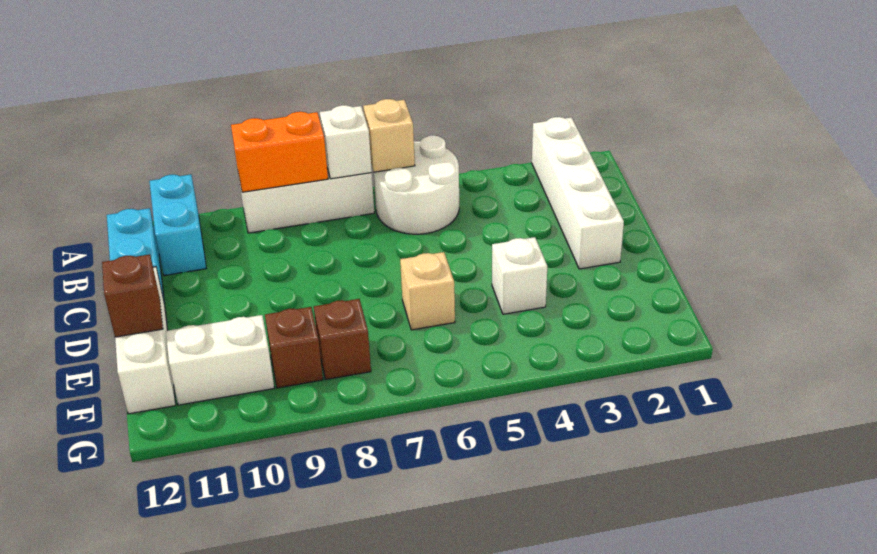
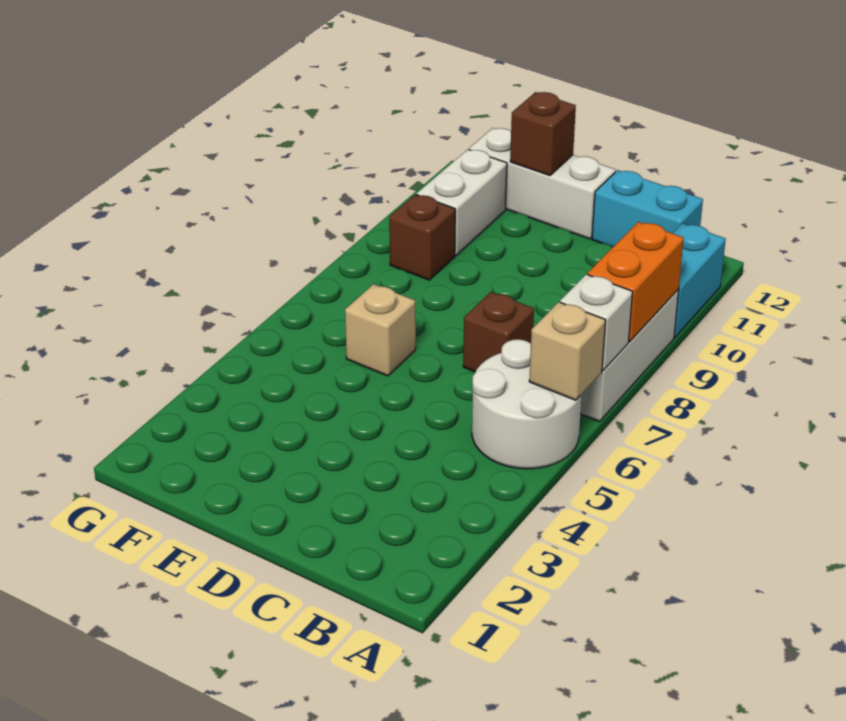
white brick A2:D2 level 1 -> none
cyan brick A11:B11 level 1 -> cyan brick A10:A11 level 1
white brick E4 level 1 -> none
brown brick F8 level 1 -> brown brick C7 level 1

